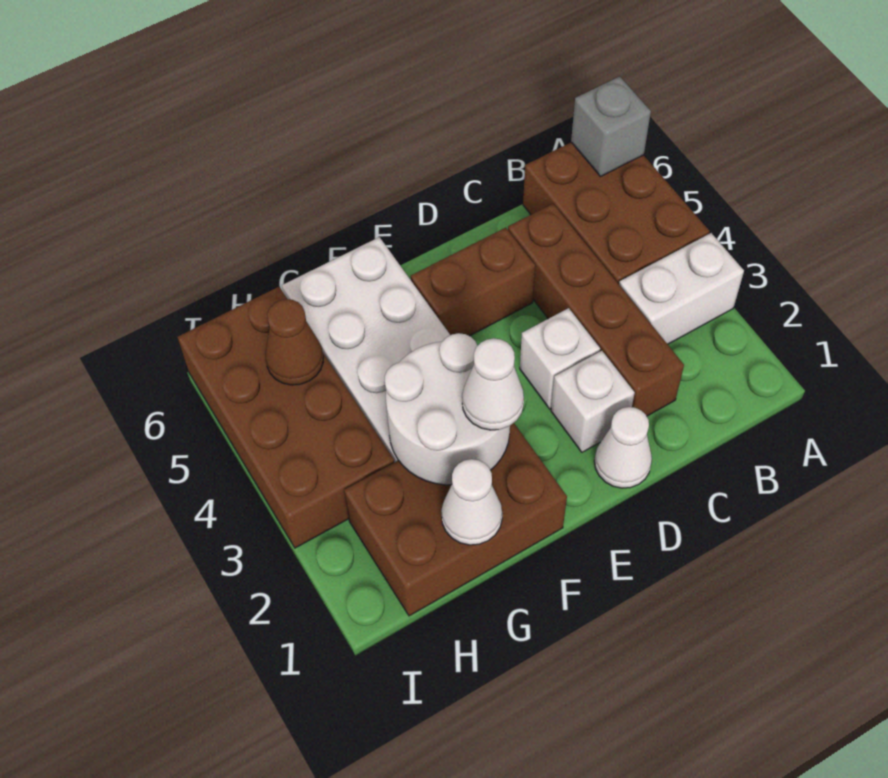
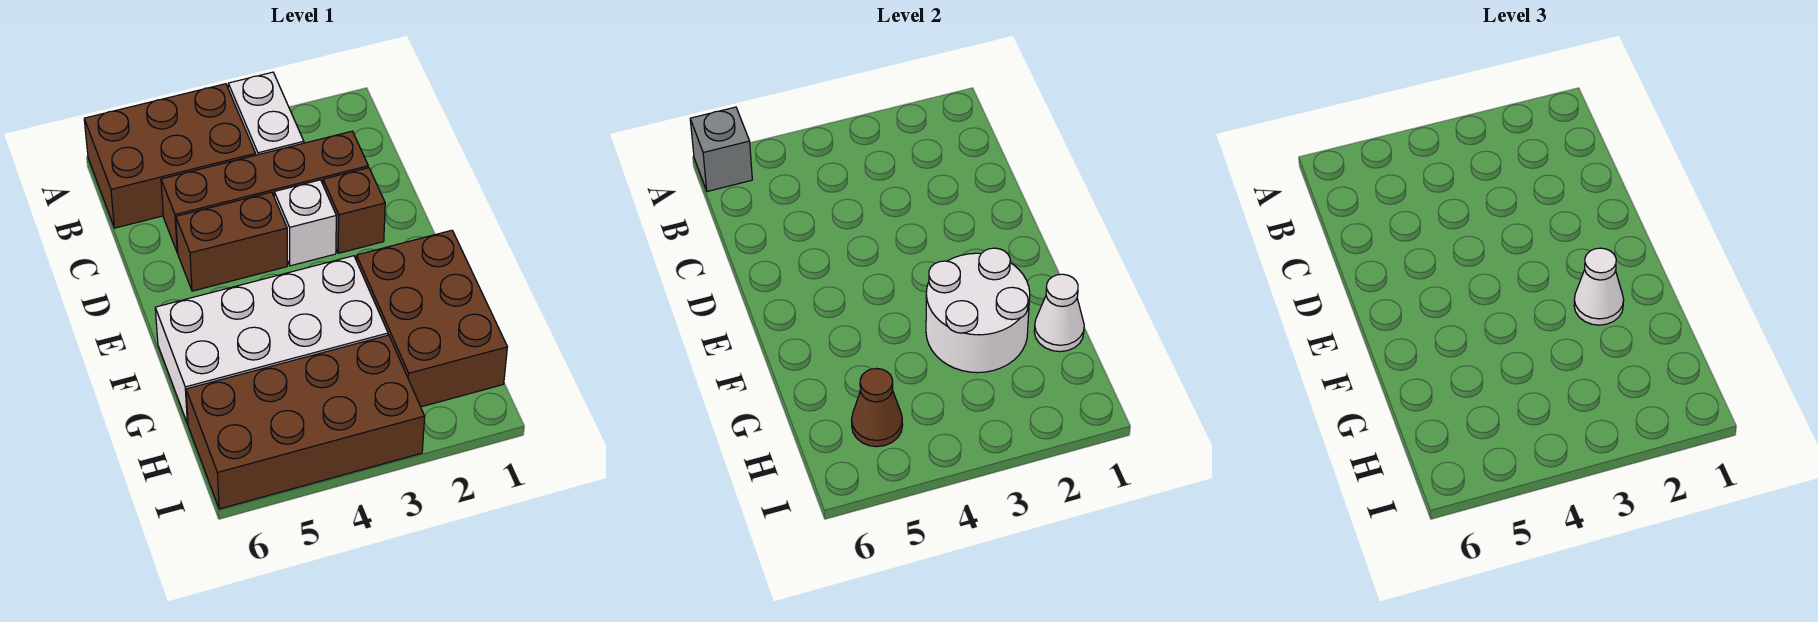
white cone D1 level 1 -> none
white brick D2 level 1 -> brown brick D2 level 1
brown brick D5:E5 level 1 -> brown brick D4:D5 level 1

